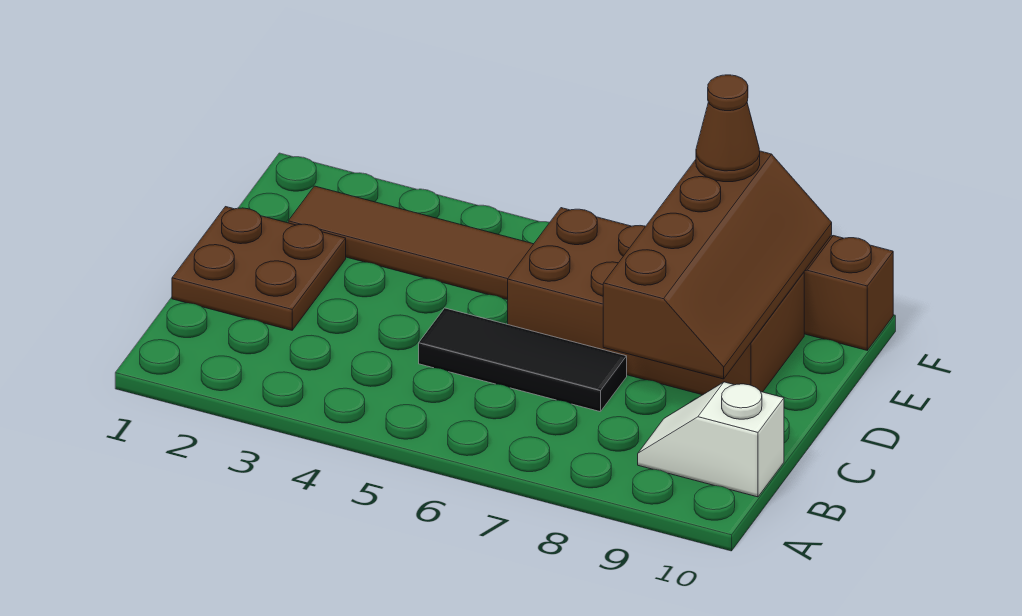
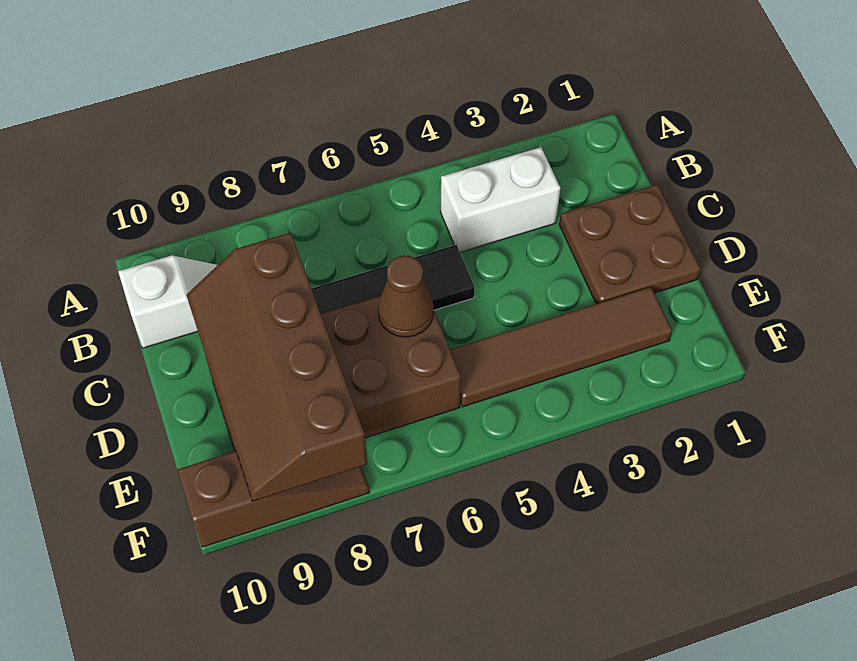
none -> white brick B3:B4 level 1
brown cone F8 level 3 -> brown cone D6 level 2

